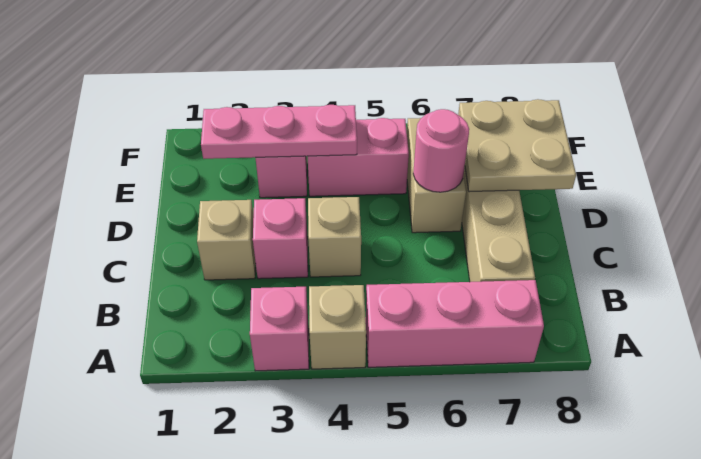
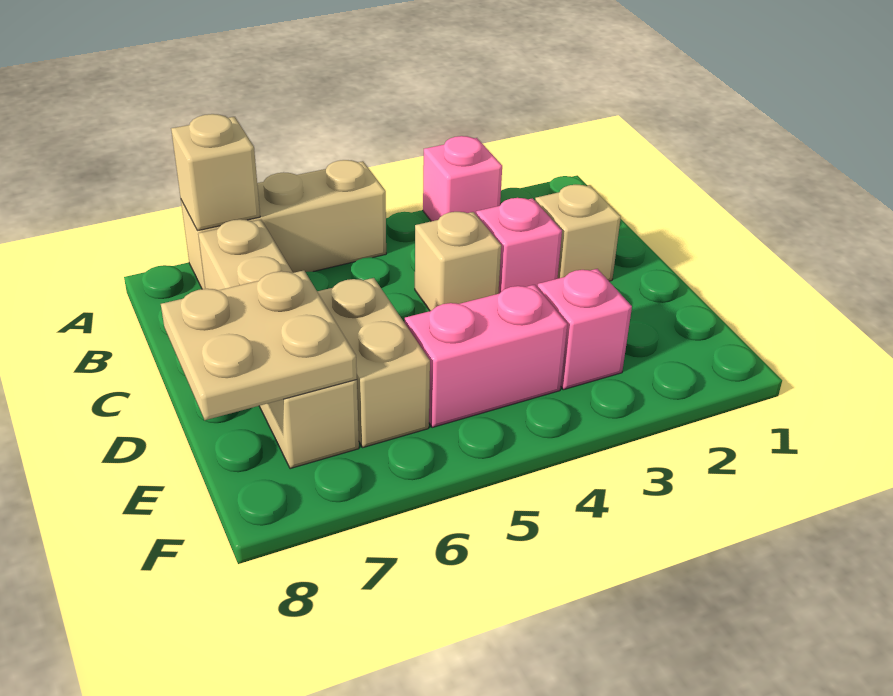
tan brick A4 level 1 -> tan brick A7 level 2
pink brick A5:A7 level 1 -> tan brick A5:A7 level 1
pink round brick D6 level 2 -> none
pink plate E2:E4 level 2 -> none

